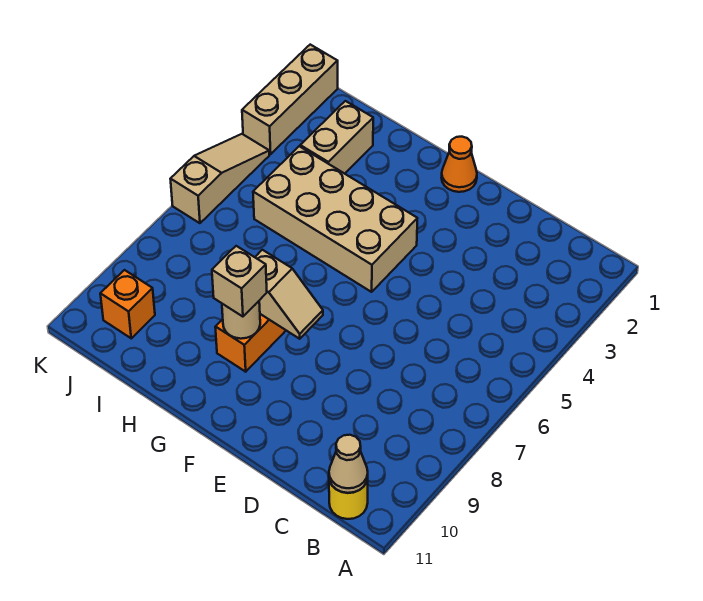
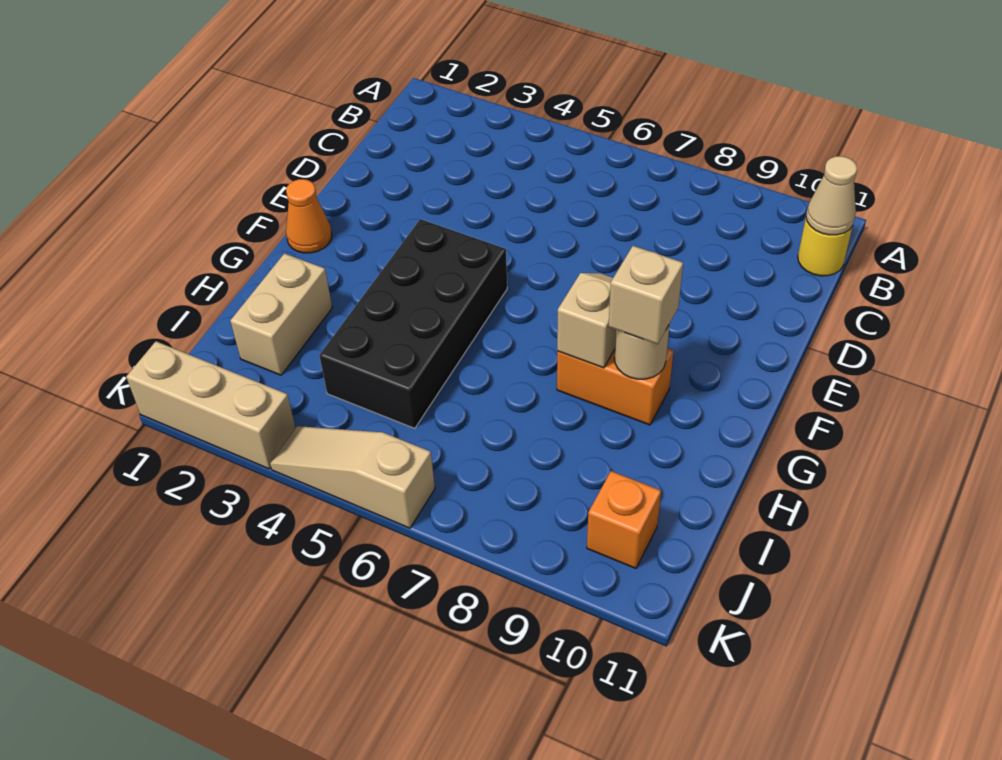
tan brick F4:I5 level 1 -> black brick F4:I5 level 1
tan brick I2:I3 level 1 -> tan brick H2:I2 level 1

